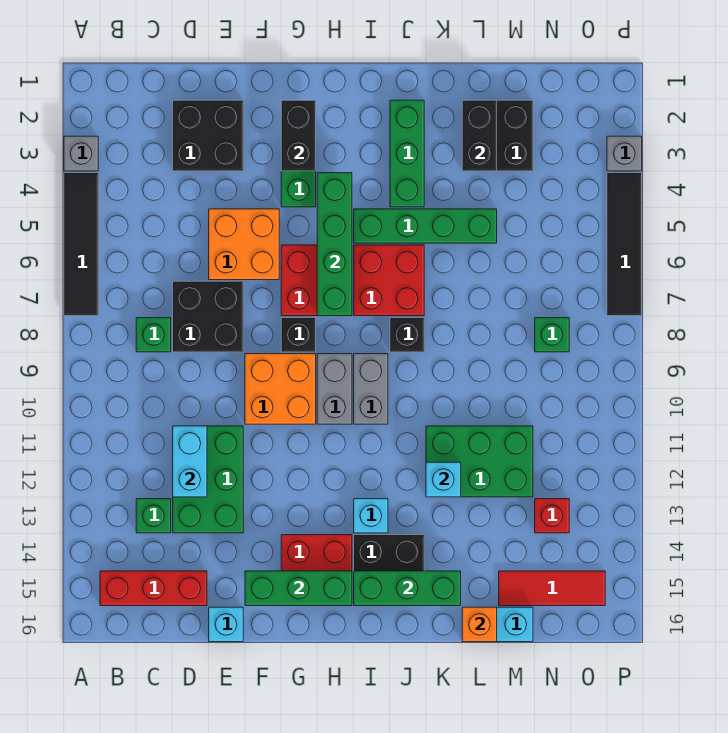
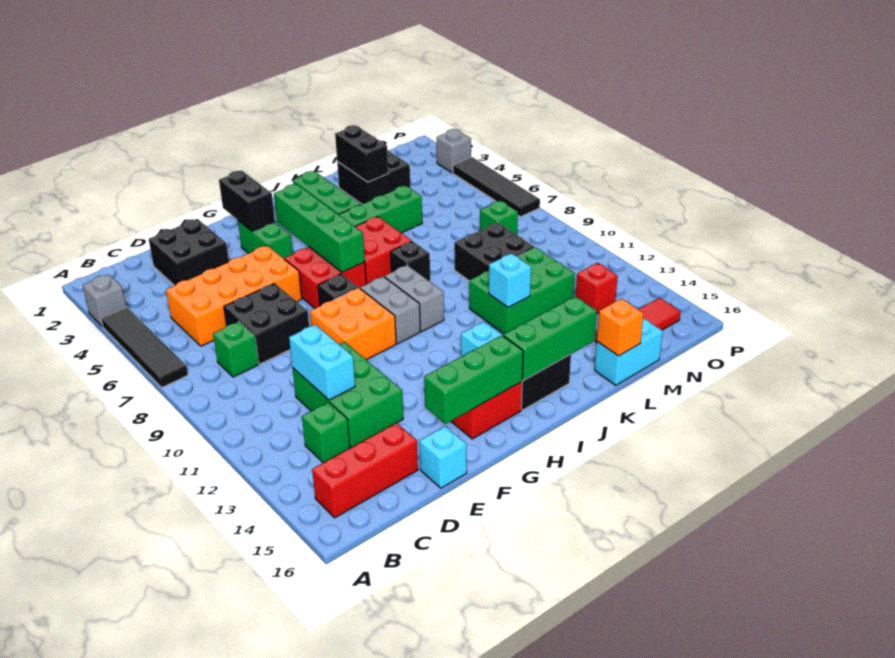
orange brick E5:F6 level 1 -> orange brick C5:F6 level 1
none -> black brick L9:M10 level 1

